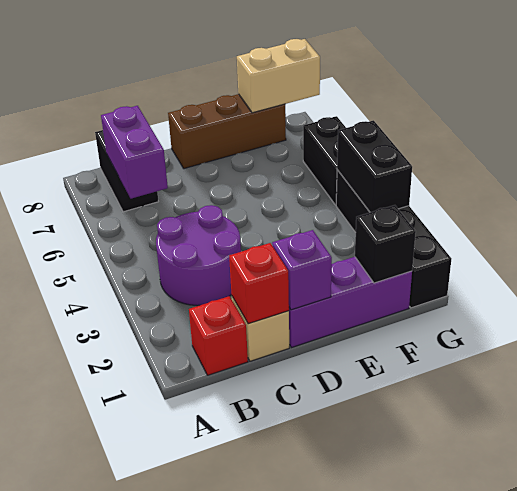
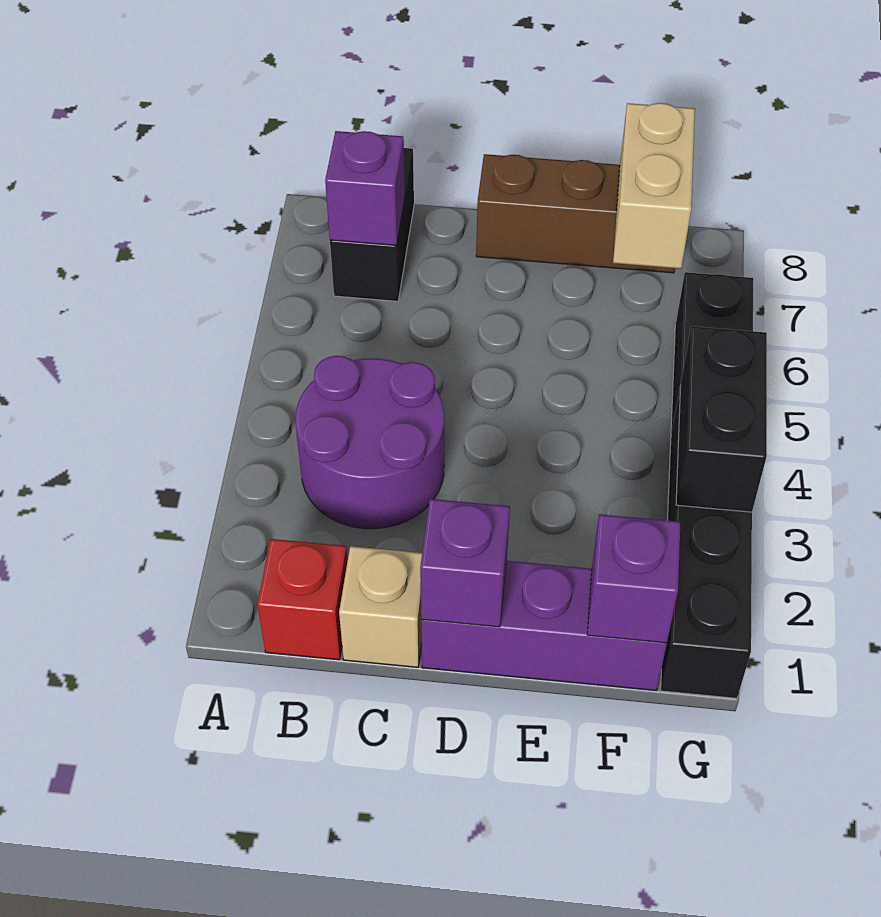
purple brick B6:B7 level 2 -> purple brick B7 level 2
red brick C1 level 2 -> none
black brick F1 level 2 -> purple brick F1 level 2
tan brick F8:G8 level 2 -> tan brick F7:F8 level 2

